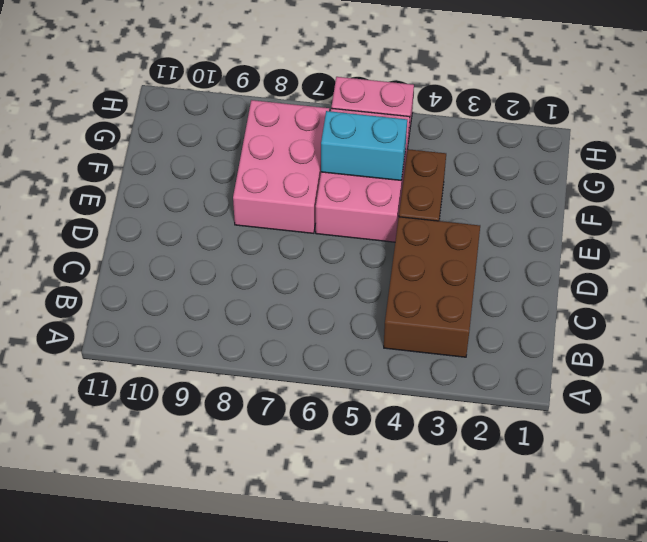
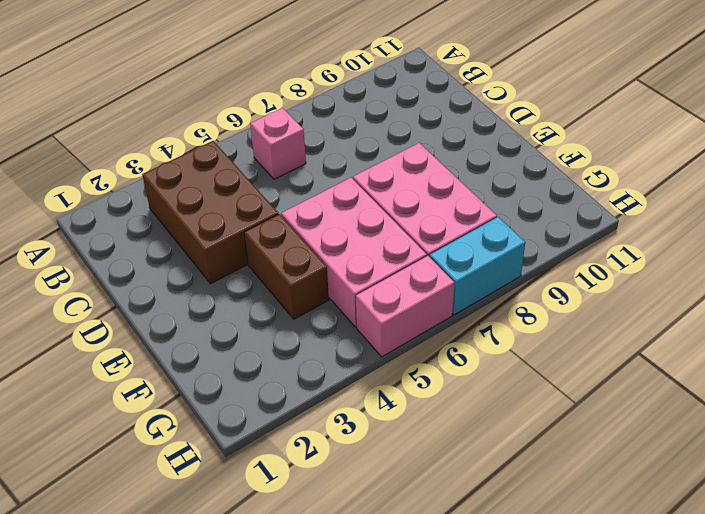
none -> pink brick B6 level 1
cyan brick F5:F6 level 2 -> cyan brick H7:H8 level 1

